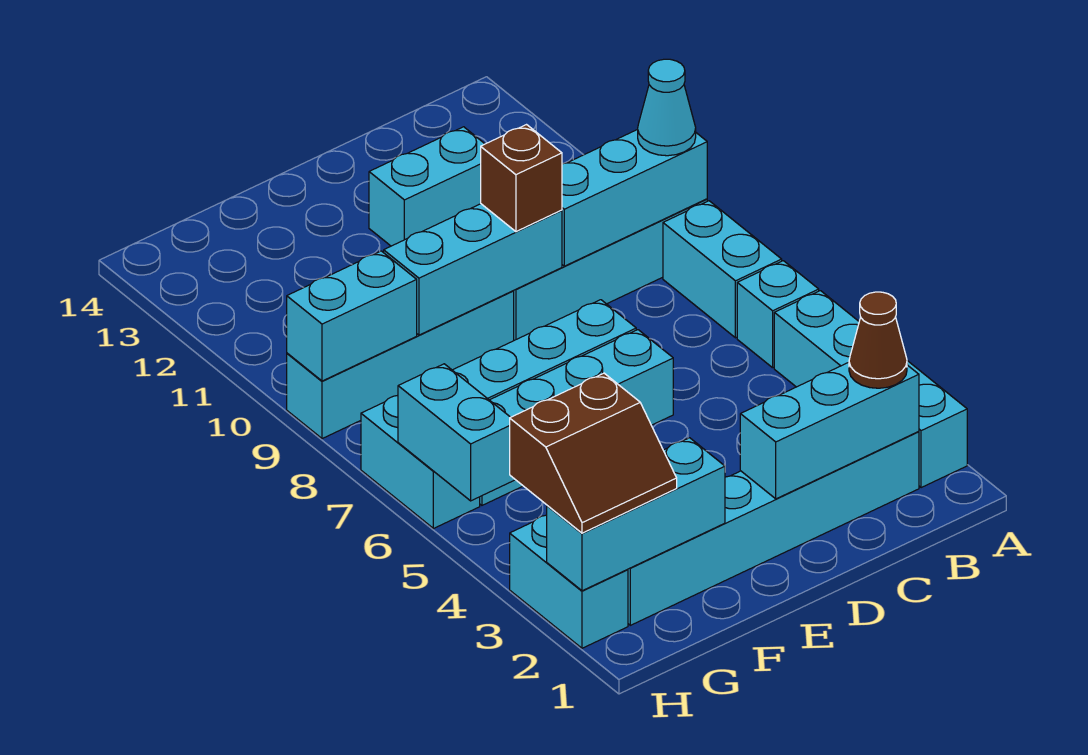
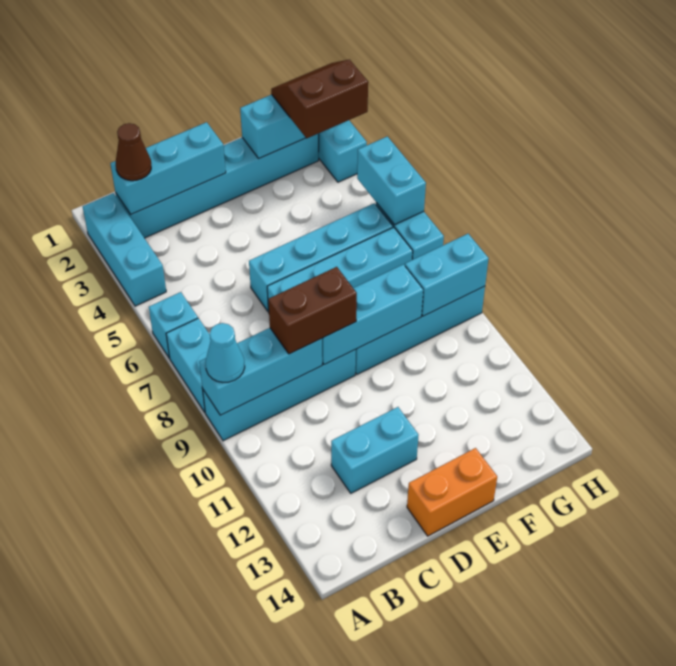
cyan brick A2:A5 level 1 -> cyan brick A2:A4 level 1
brown brick D9 level 3 -> brown brick C9:D9 level 3
none -> orange brick D14:E14 level 1

